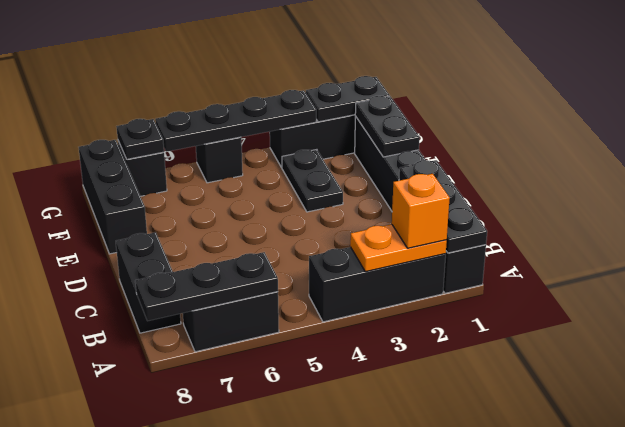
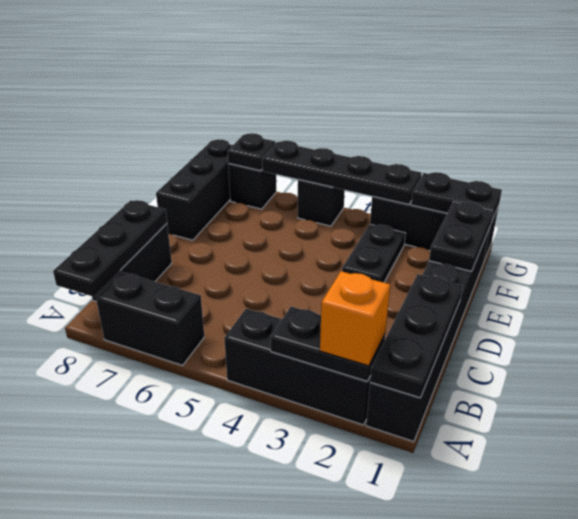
orange plate A2:A3 level 2 -> black plate A2:A3 level 2
black plate A6:A8 level 2 -> black plate A8:C8 level 2

